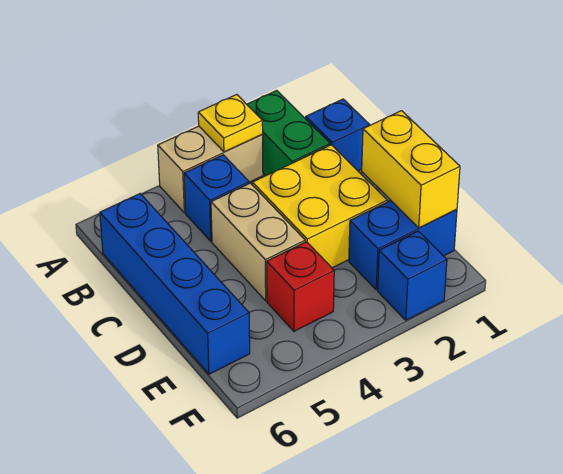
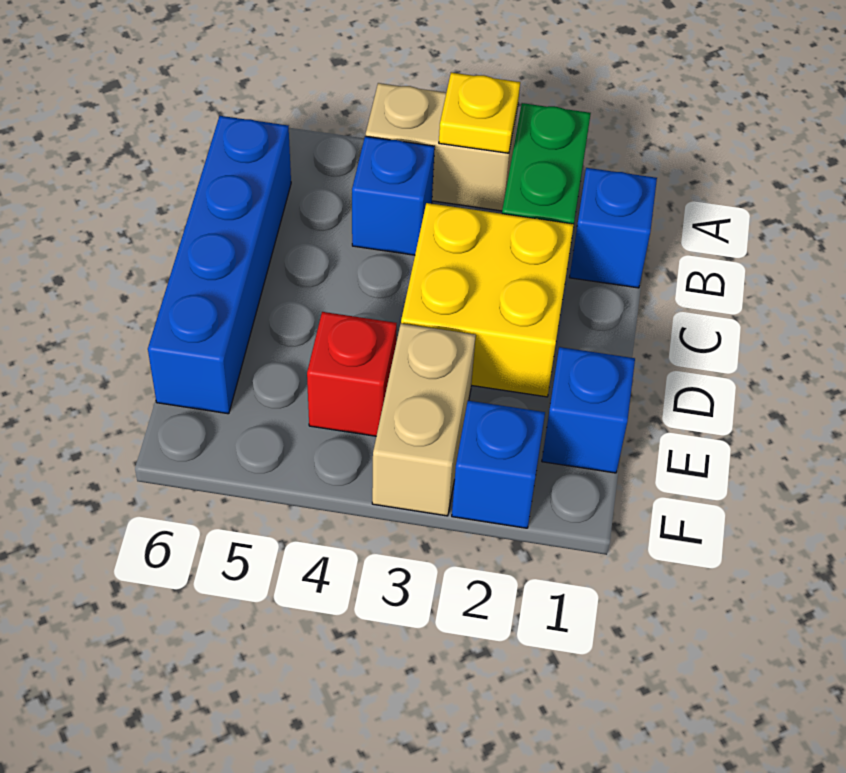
tan brick C4:D4 level 1 -> tan brick E3:F3 level 1
yellow brick D1:E1 level 2 -> none
blue brick E1:E2 level 1 -> blue brick E1 level 1

